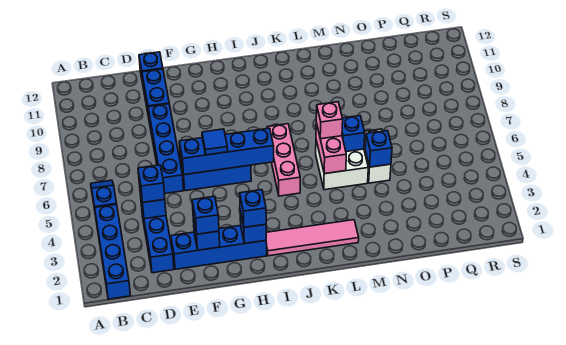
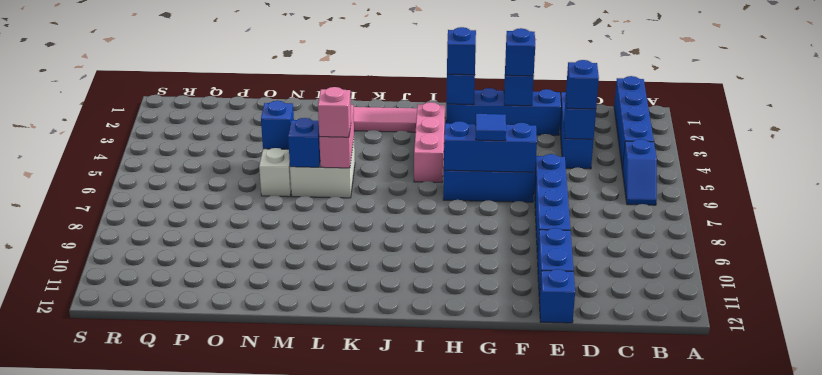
blue brick F6:I6 level 2 -> blue brick F6:H6 level 2
pink brick J5:J7 level 1 -> pink brick I3:I5 level 1

